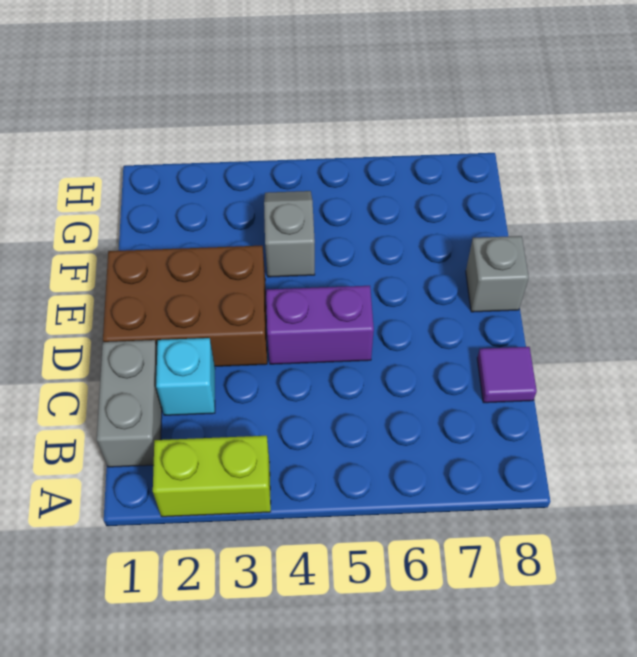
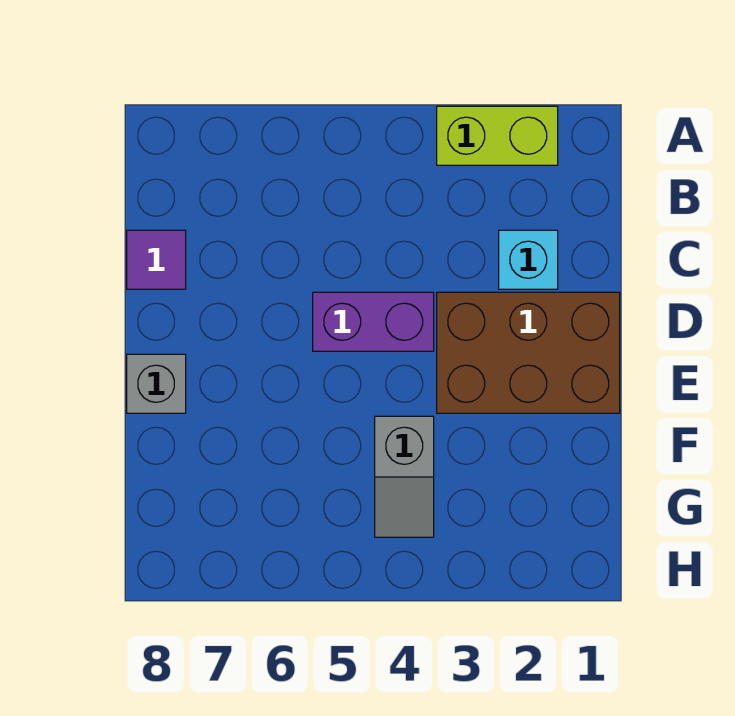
grey brick B1:C1 level 1 -> none

